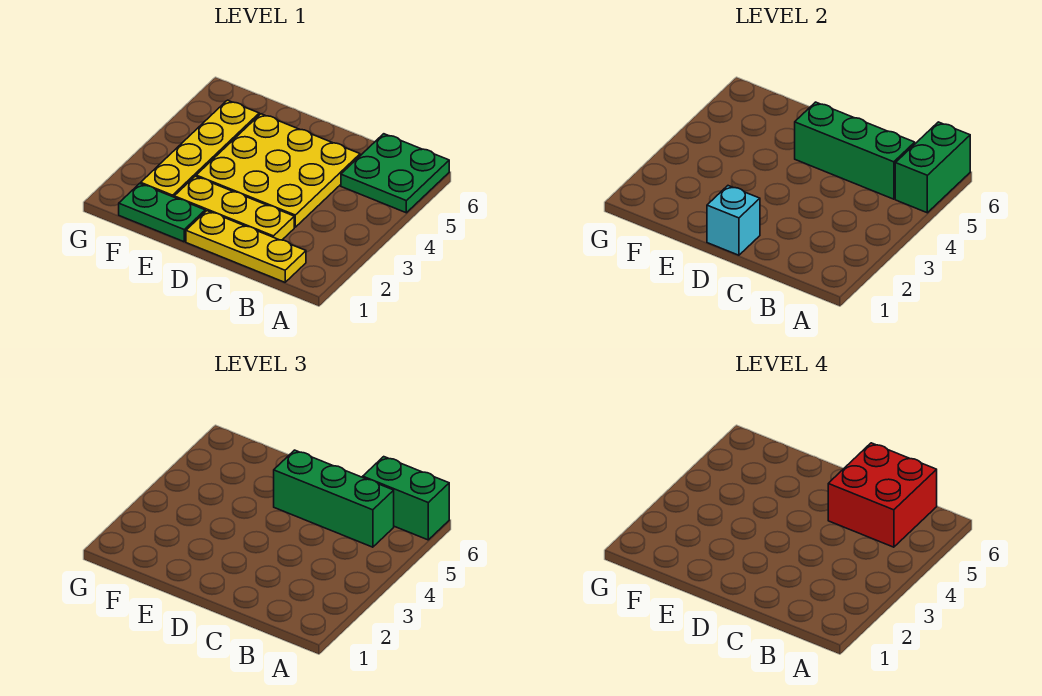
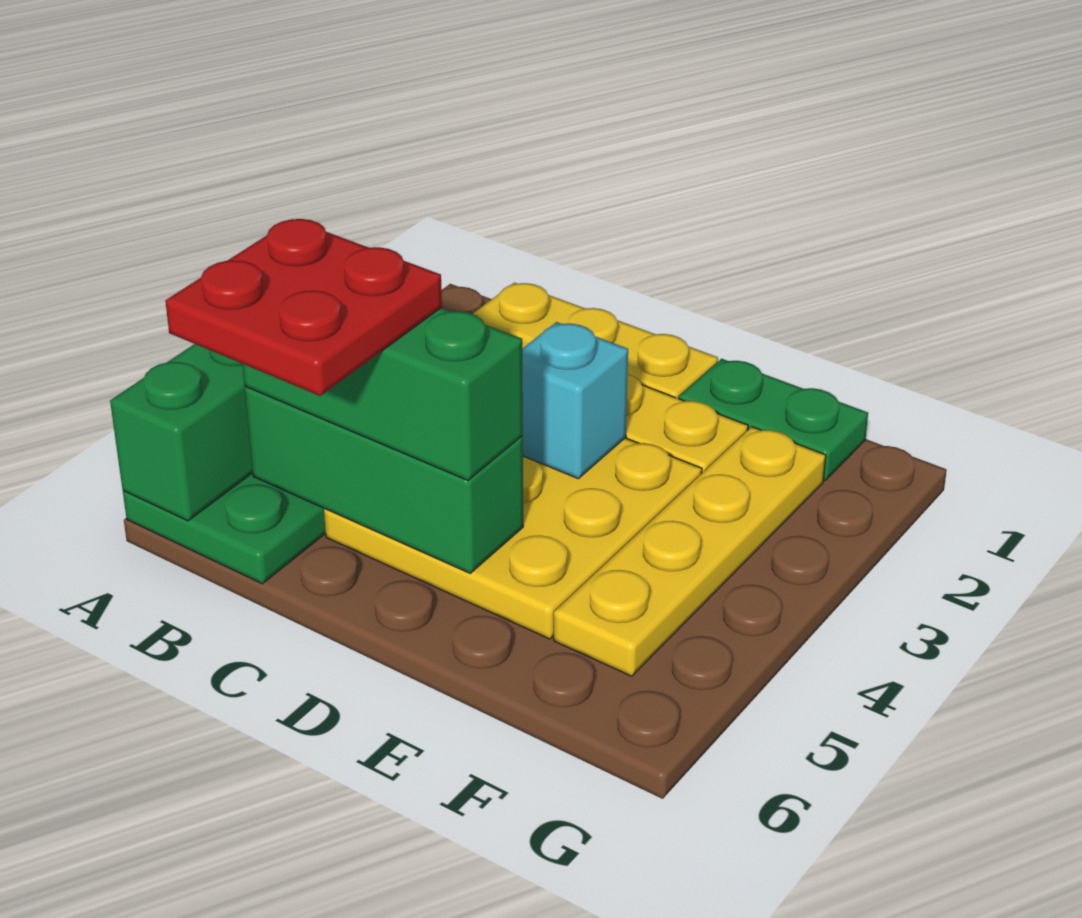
green brick A6:B6 level 3 -> none
red brick B5:C6 level 4 -> red plate B5:C6 level 4
cyan brick D1 level 2 -> cyan brick D3 level 2

